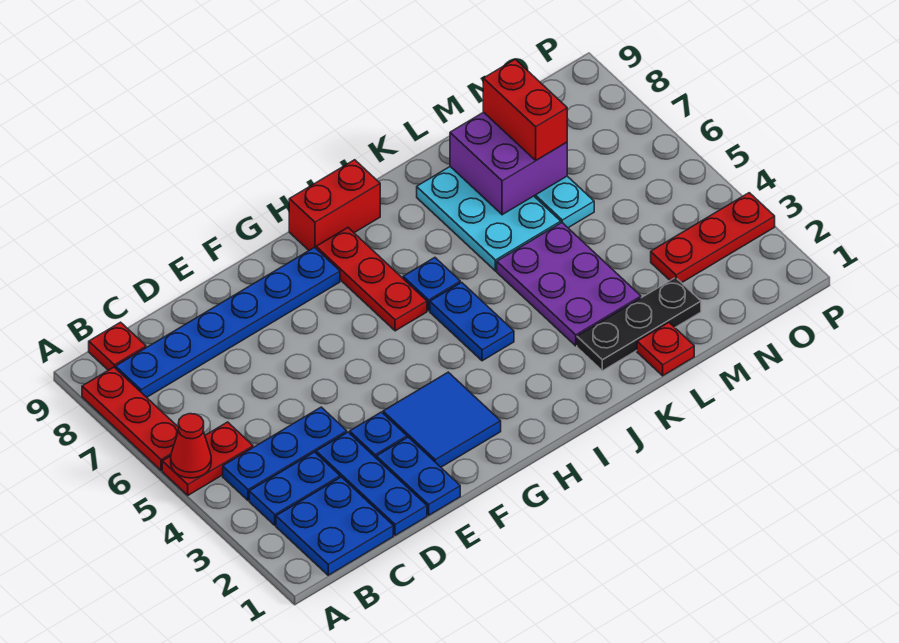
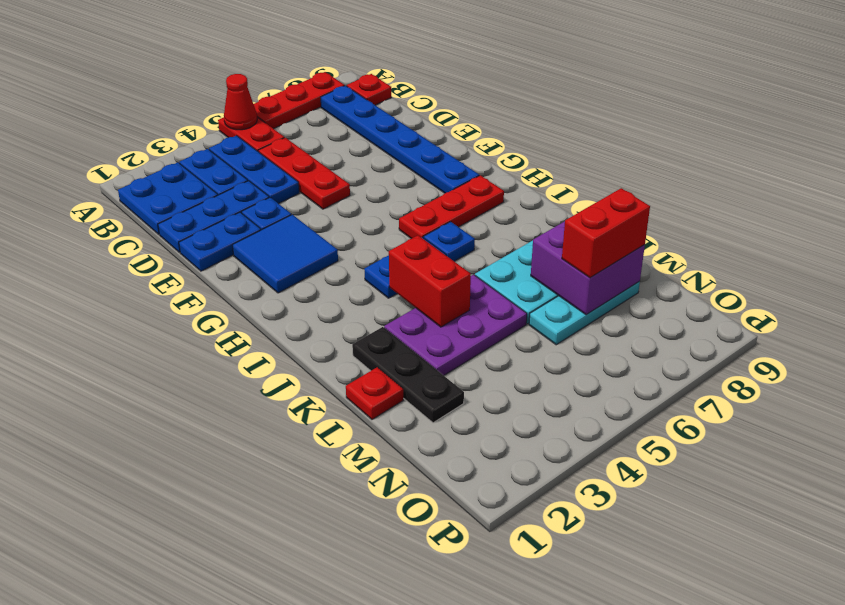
red brick H9:I9 level 1 -> red brick J4:K4 level 2
red plate N3:P3 level 1 -> red plate C5:E5 level 1

